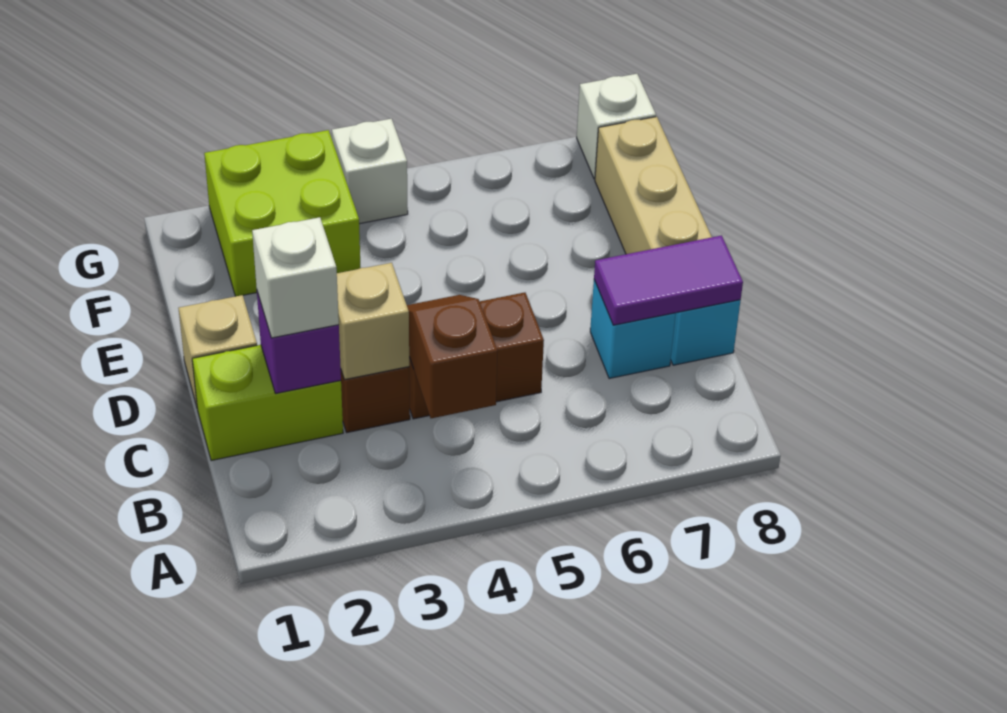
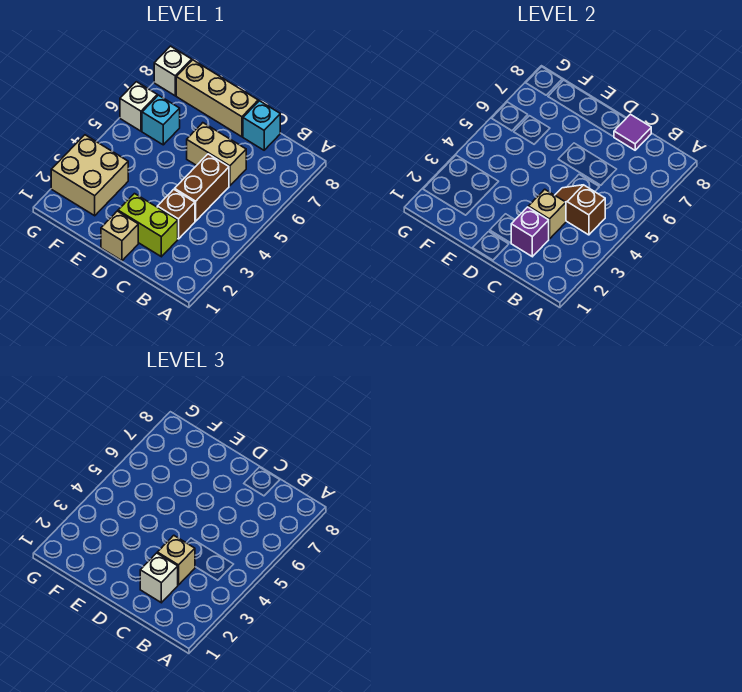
lime brick C1:C2 level 1 -> lime brick C2:D2 level 1
none -> tan brick C3 level 3
none -> tan brick C6:D6 level 1
cyan brick C7 level 1 -> cyan brick F6 level 1
purple tile C7:C8 level 2 -> purple tile C8 level 2
lime brick F2:G3 level 1 -> tan brick F2:G3 level 1
white brick G4 level 1 -> white brick G6 level 1

